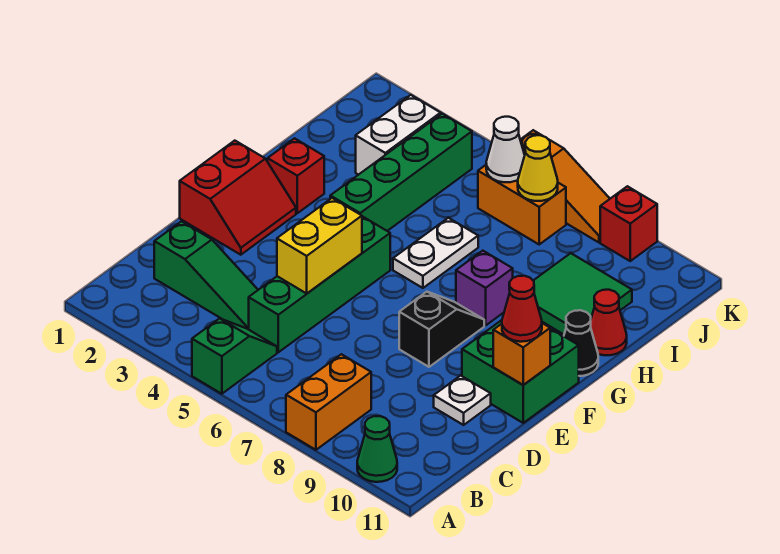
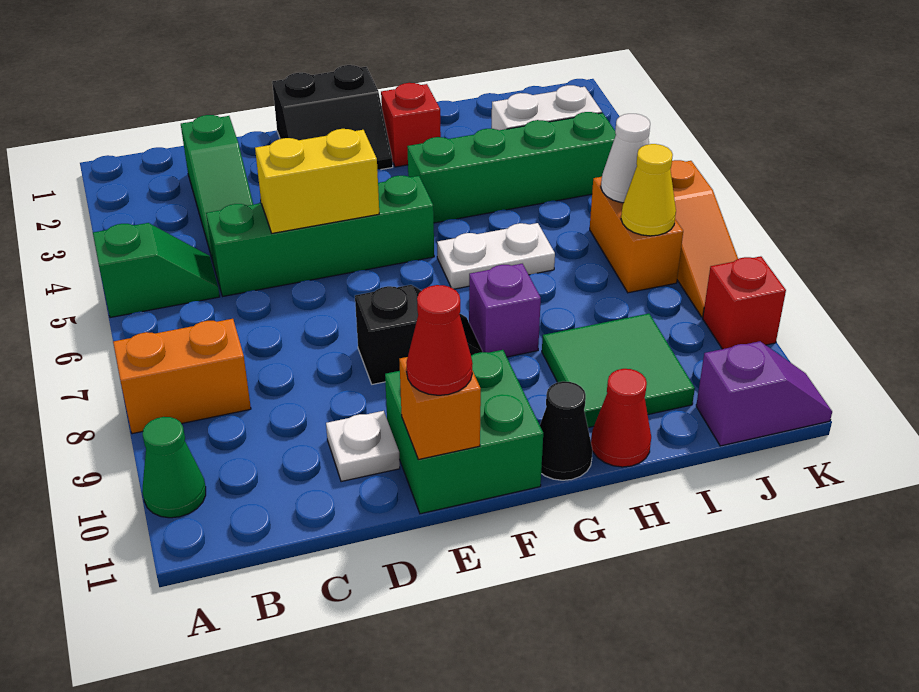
red slope E1:F2 level 1 top 1 -> black slope E1:F2 level 1 top 1
none -> purple slope J11:K11 level 1 top J

